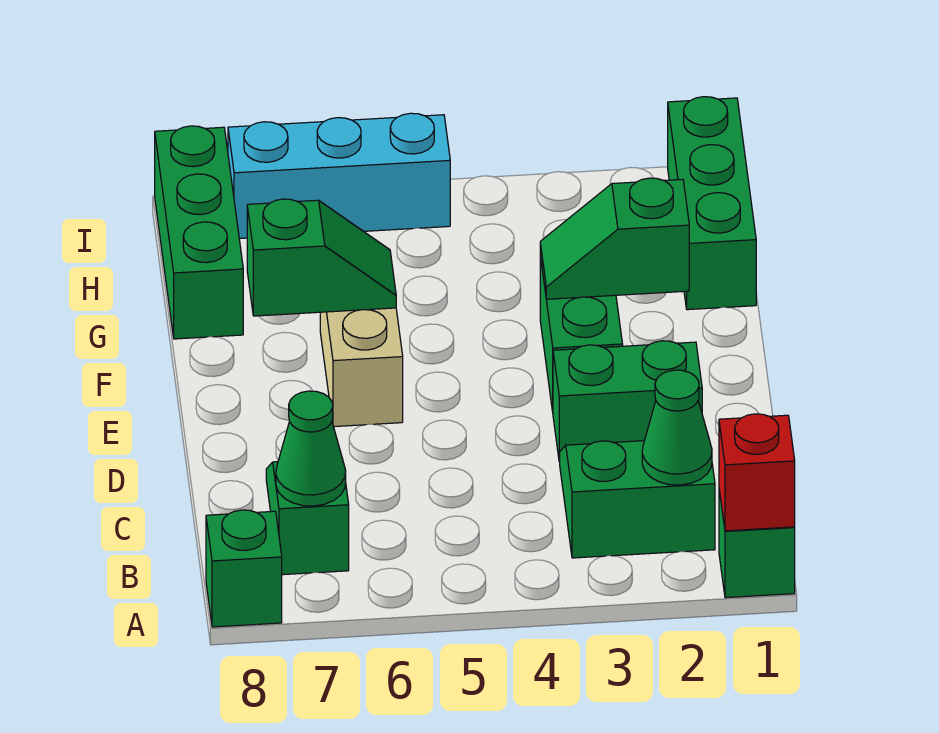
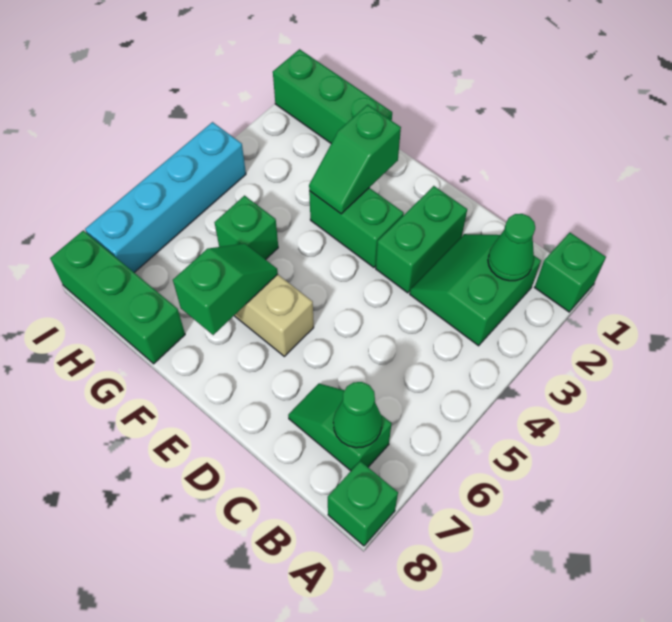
red brick A1 level 2 -> none
none -> green brick G5 level 1
cyan brick I5:I7 level 1 -> cyan brick I4:I7 level 1

